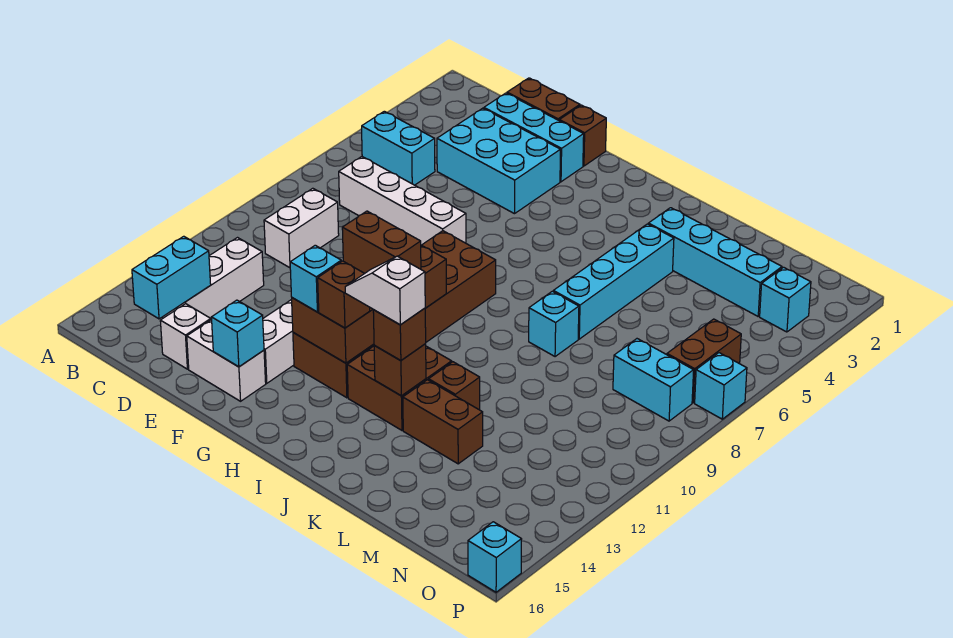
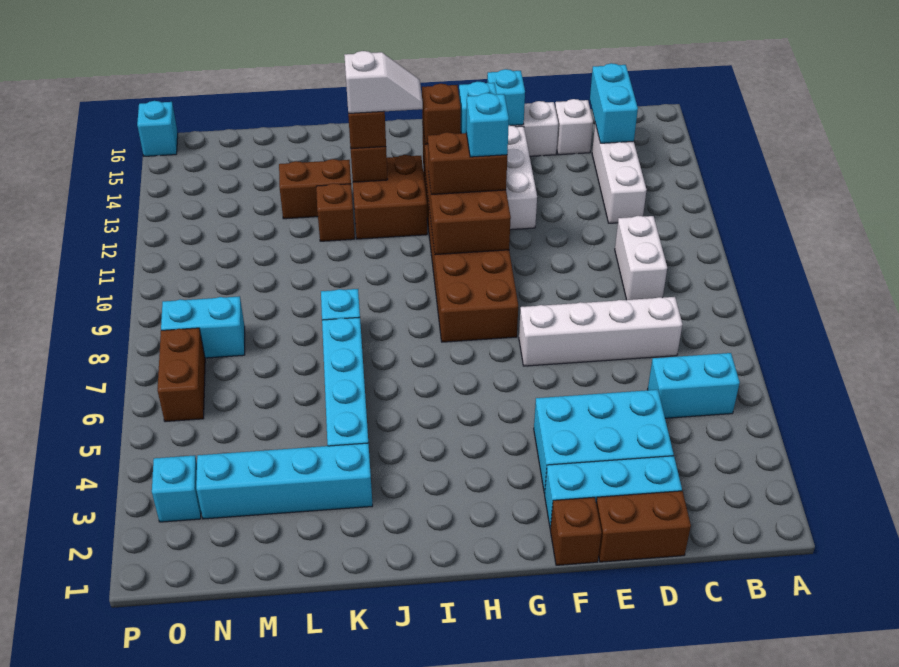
cyan brick P7 level 1 -> cyan brick G11 level 4

